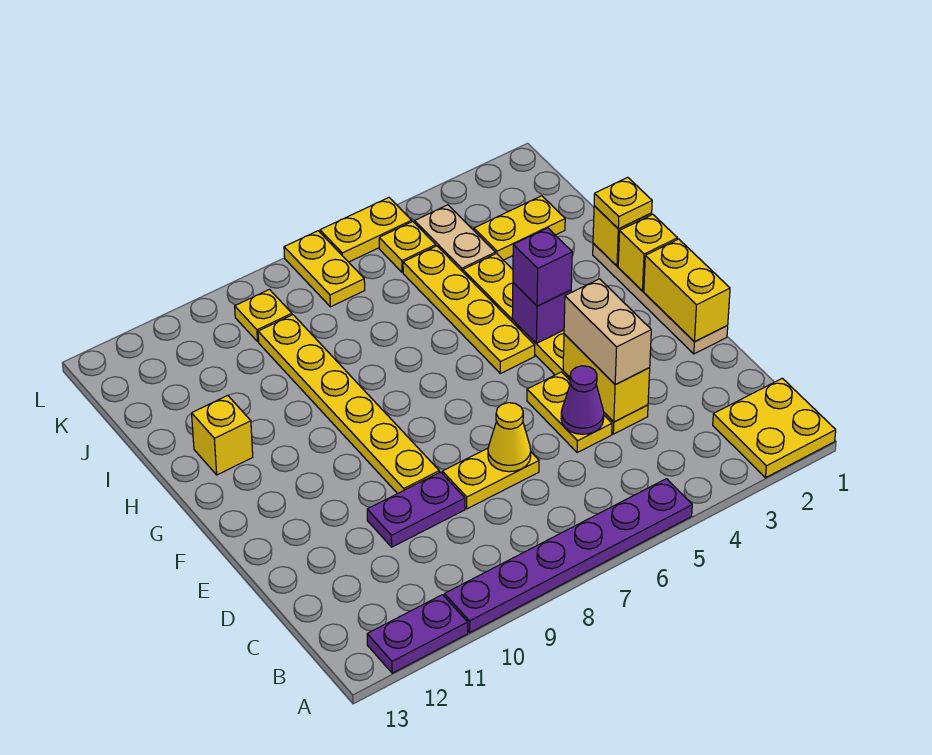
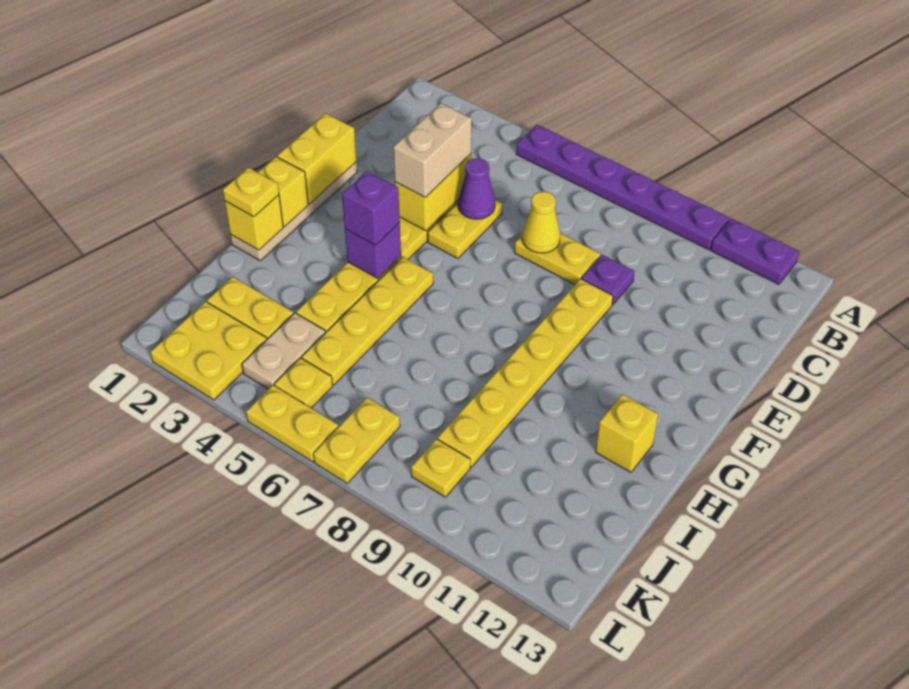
yellow plate A1:B2 level 1 -> yellow plate K2:L3 level 1
purple plate D9:D10 level 1 -> purple plate D9 level 1

